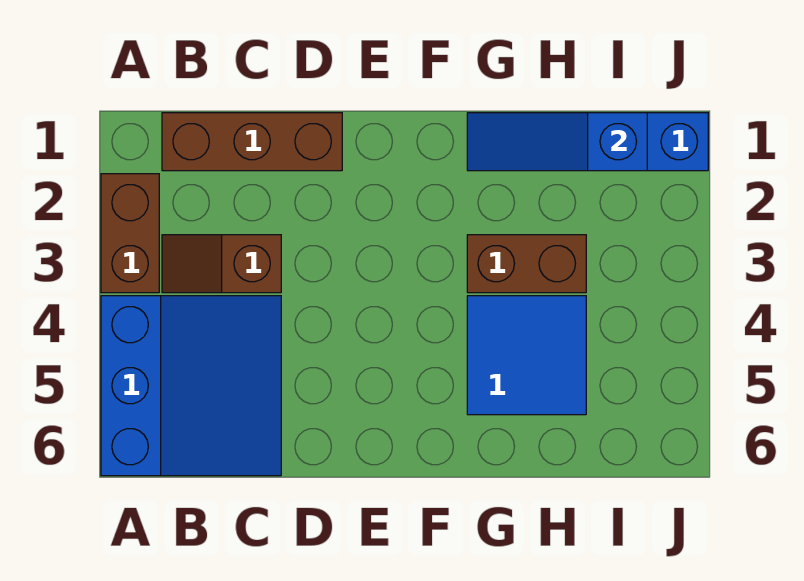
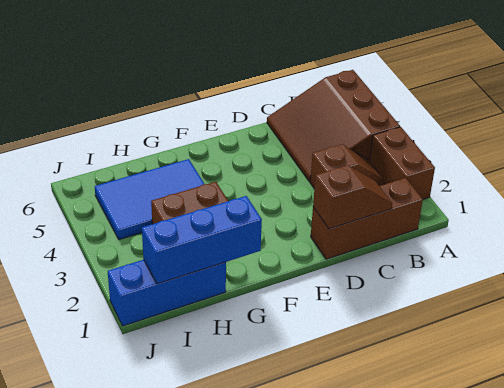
blue slope A4:C6 level 1 top A -> brown slope A4:C6 level 1 top A
none -> brown slope C1:D1 level 2 top D
blue slope G1:I1 level 2 top I -> blue brick G1:I1 level 2
blue tile G4:H5 level 1 -> blue tile G4:I5 level 1

